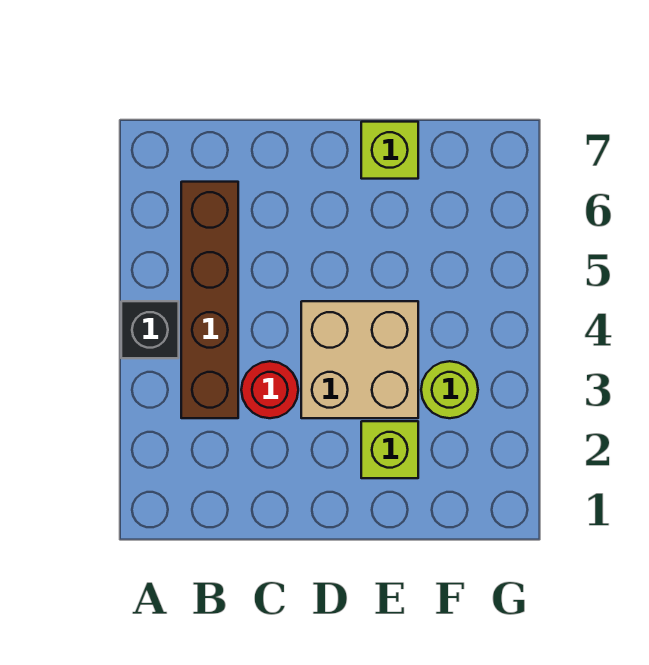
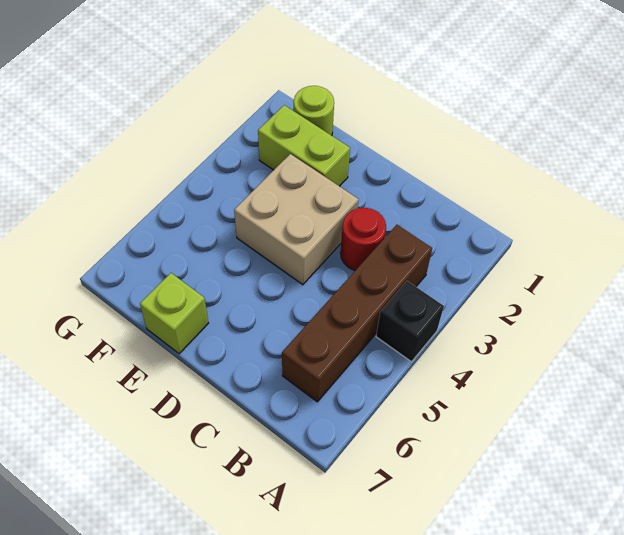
lime brick E2 level 1 -> lime brick E2:F2 level 1
lime round brick F3 level 1 -> lime round brick F1 level 1

